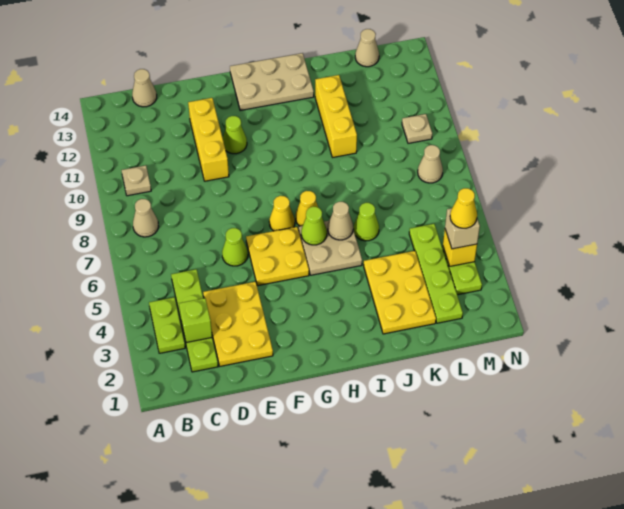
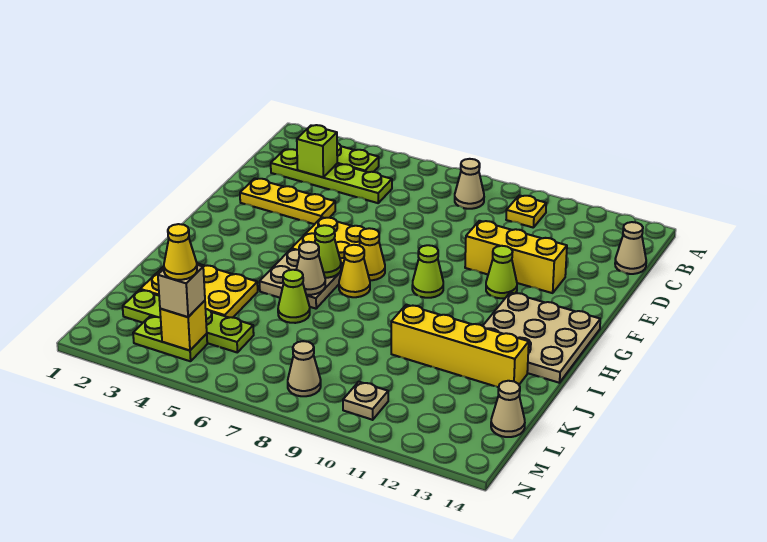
tan plate B10 level 1 -> yellow plate B10 level 1
yellow plate D2:E4 level 1 -> yellow plate E2:E4 level 1
lime cone E6 level 1 -> lime cone G9 level 1
tan plate G13:I14 level 1 -> tan plate G12:I14 level 1
yellow brick J10:J12 level 1 -> yellow brick J10:J13 level 1

